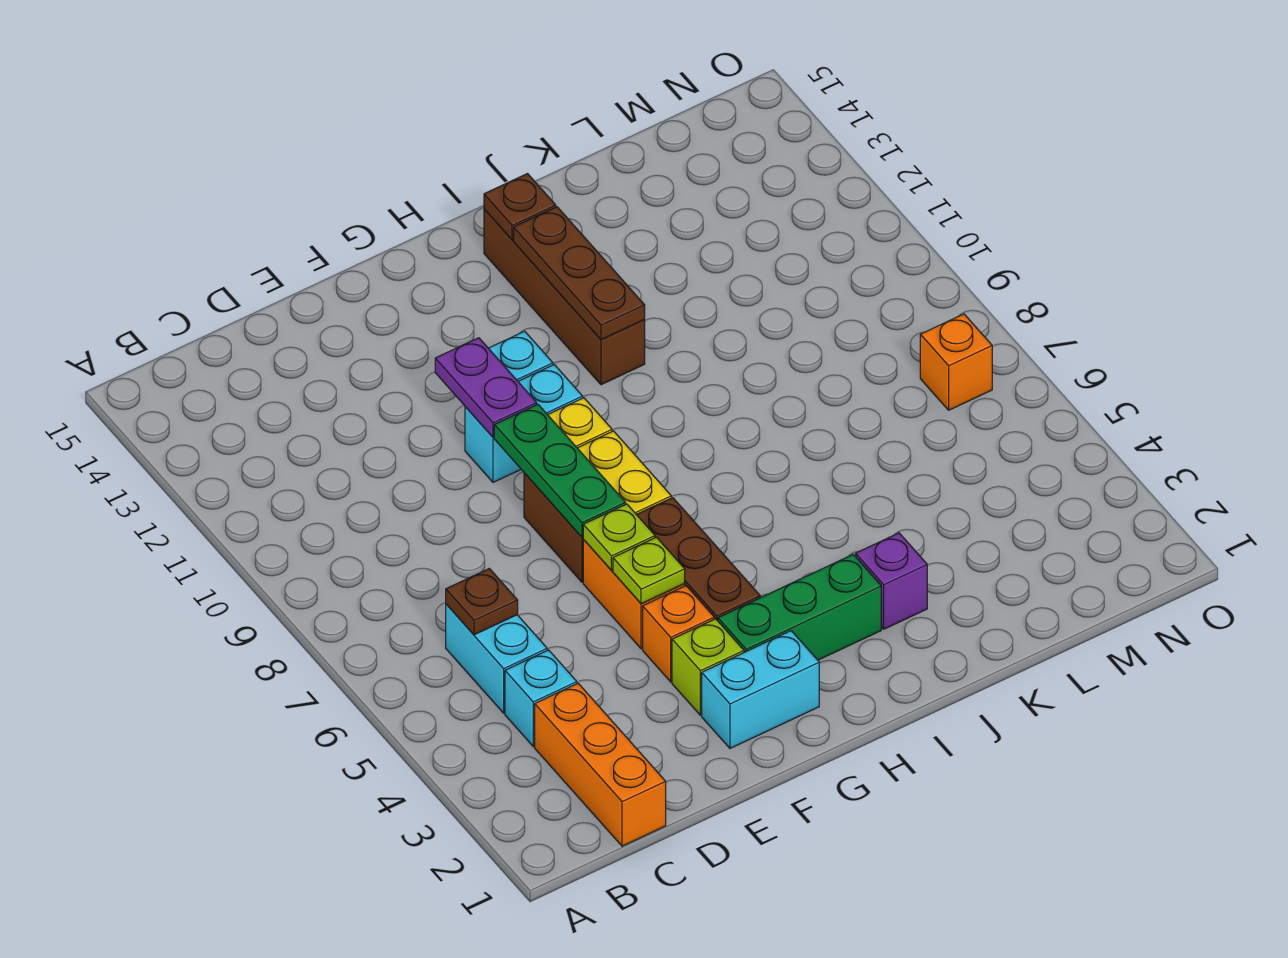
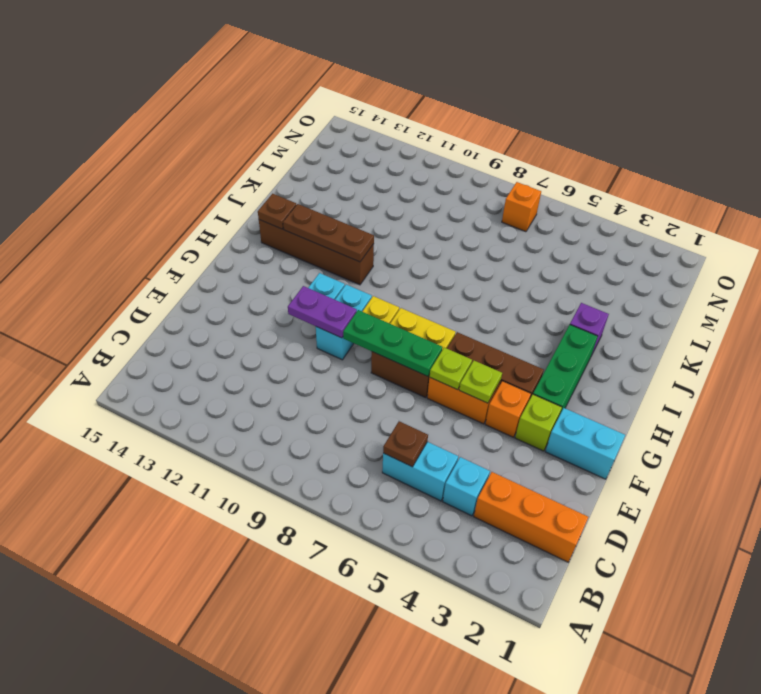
cyan brick F2:G2 level 1 -> cyan brick F1:F2 level 1

